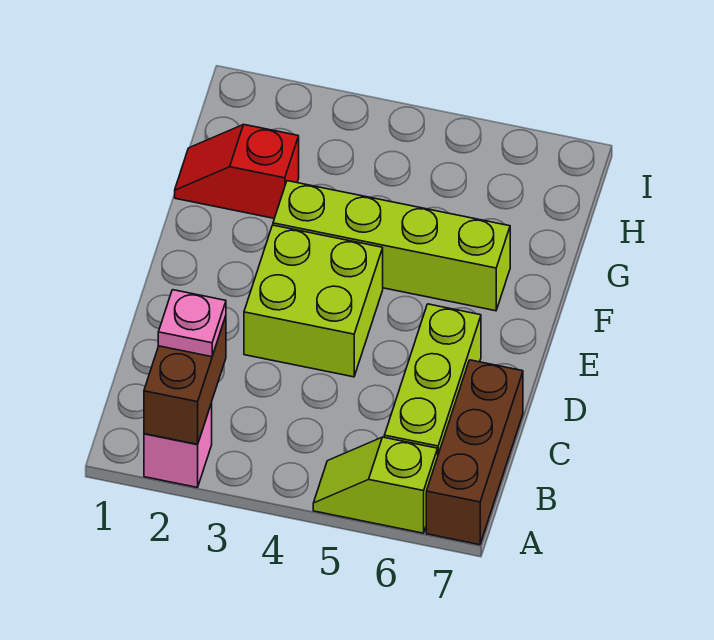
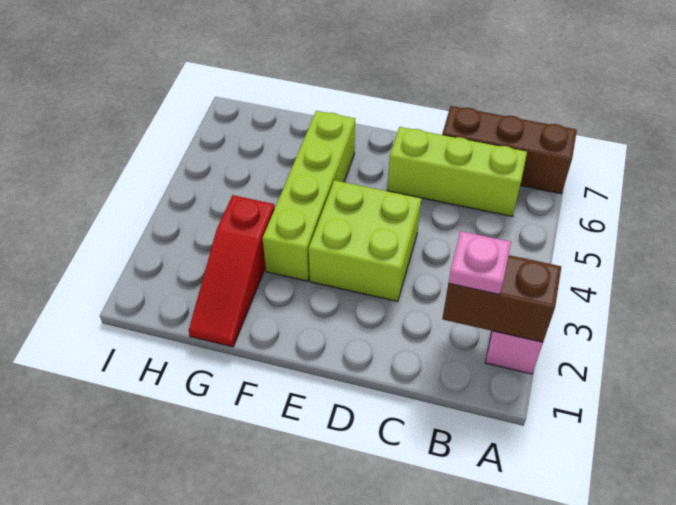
lime slope A5:A6 level 1 top 6 -> none
red slope G1:G2 level 1 top 2 -> red slope G1:G3 level 1 top 3

